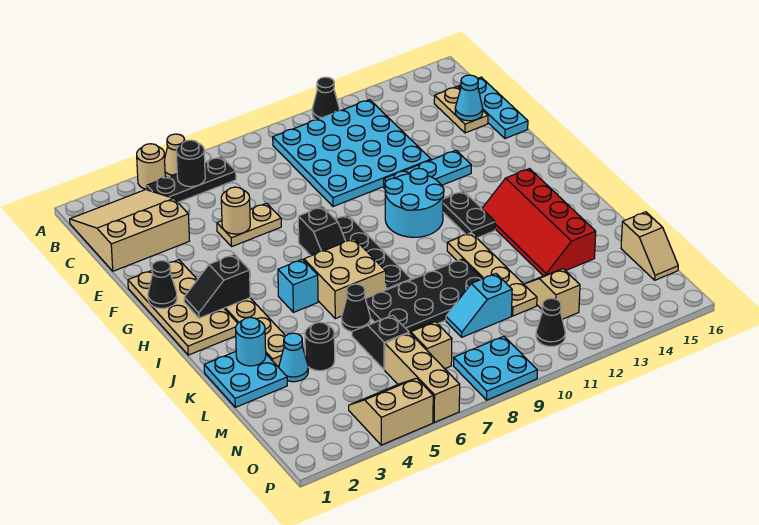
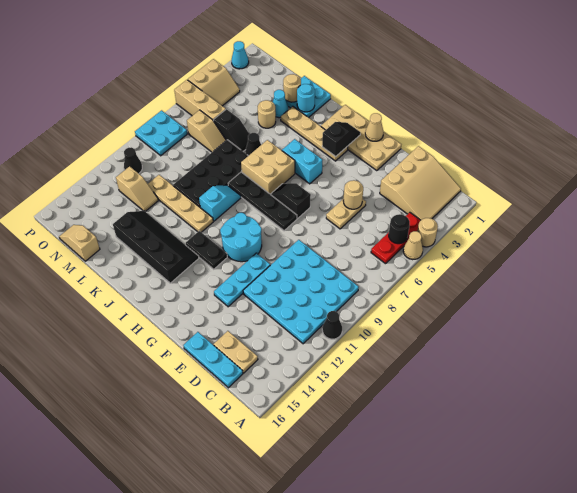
black plate B4:B6 level 1 -> red plate B4:B6 level 1
cyan cone D15 level 2 -> cyan cone P2 level 1
black cone G1 level 2 -> tan cone G1 level 2
cyan brick I5 level 1 -> cyan brick H5:I5 level 1
red slope I13:L14 level 1 top 14 -> black slope I13:L14 level 1 top 14
none -> tan round brick L2 level 2
black round brick L4 level 1 -> tan round brick L4 level 1
cyan slope M9:M10 level 1 top 10 -> cyan slope J9:J10 level 1 top 10

